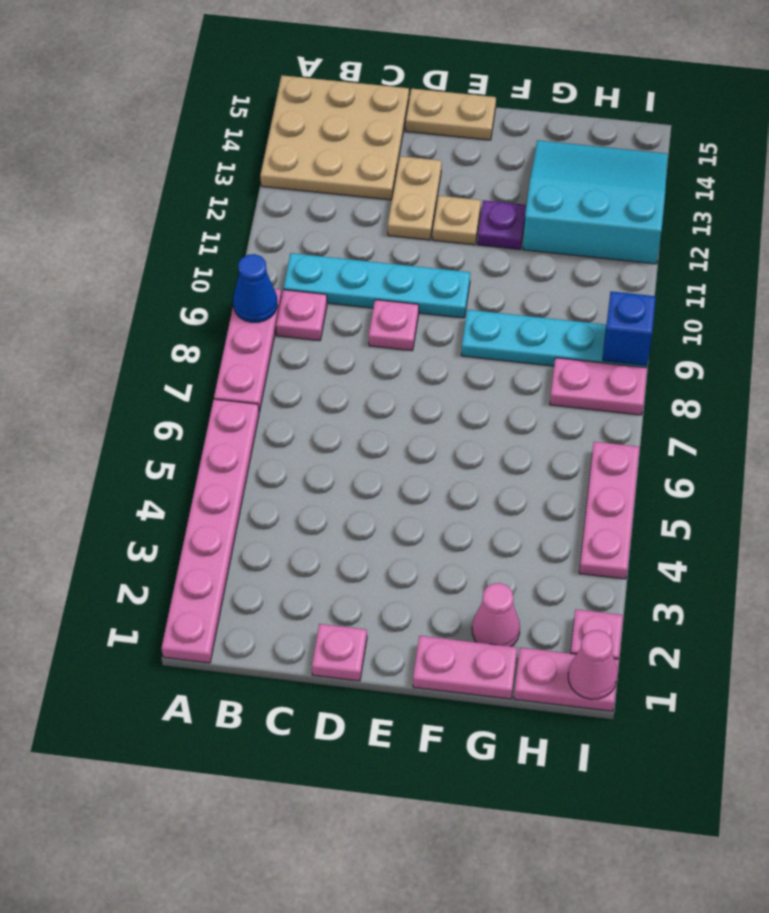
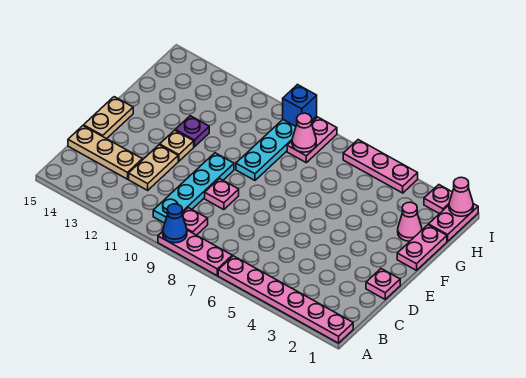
tan plate A13:C15 level 1 -> tan plate C13:C15 level 1
tan plate D12:D13 level 1 -> tan plate C12:D12 level 1
cyan slope G12:I14 level 1 top 12 -> none
none -> pink cone H8 level 2

